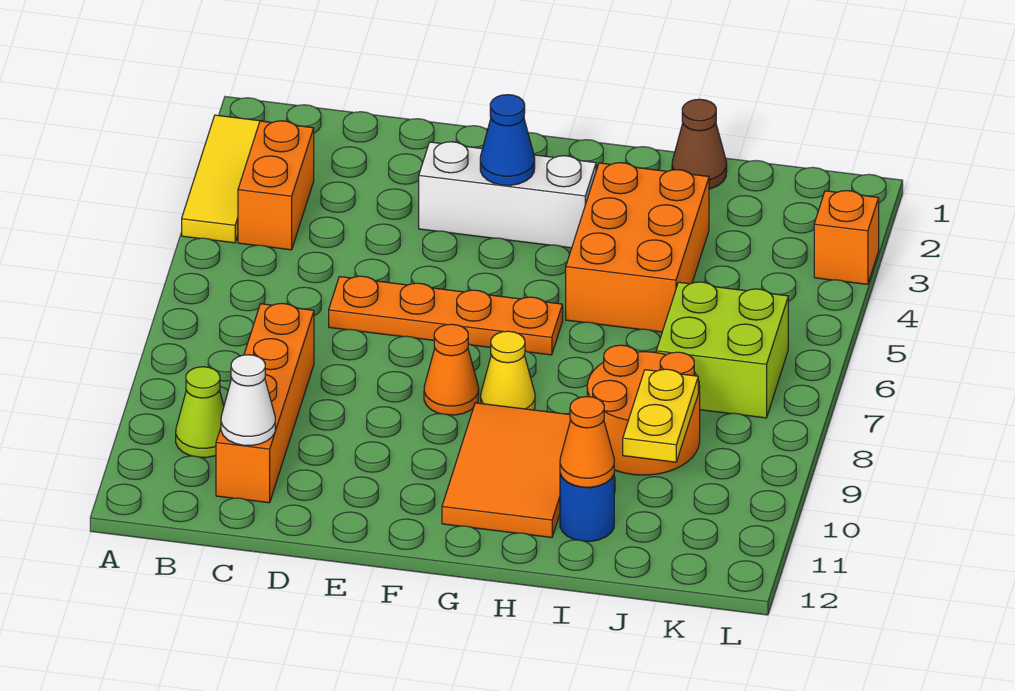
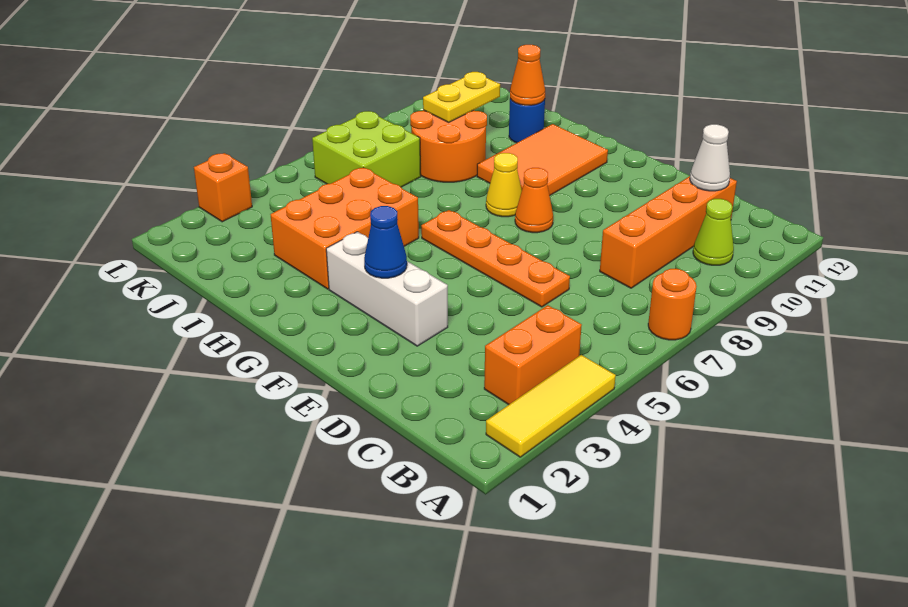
none -> orange round brick A7 level 1
brown cone I1 level 1 -> none

